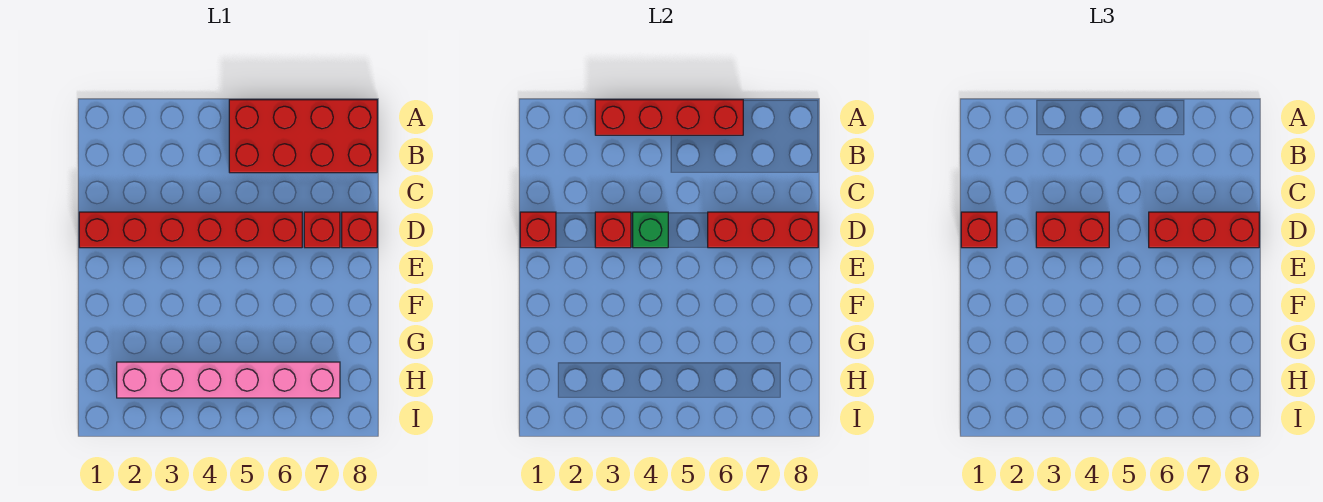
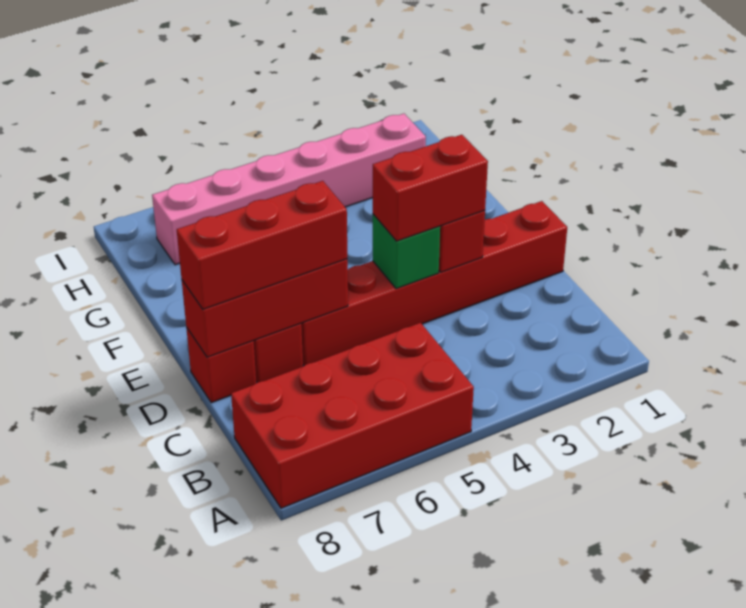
red brick A3:A6 level 2 -> none
red brick D1 level 2 -> none
red brick D1 level 3 -> none

